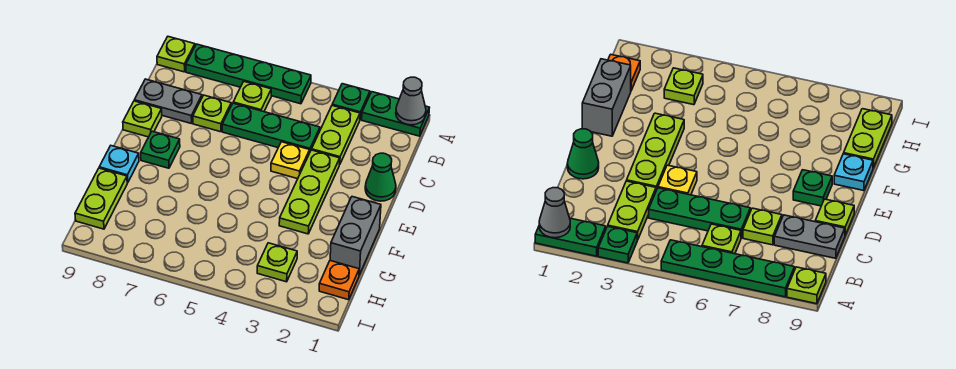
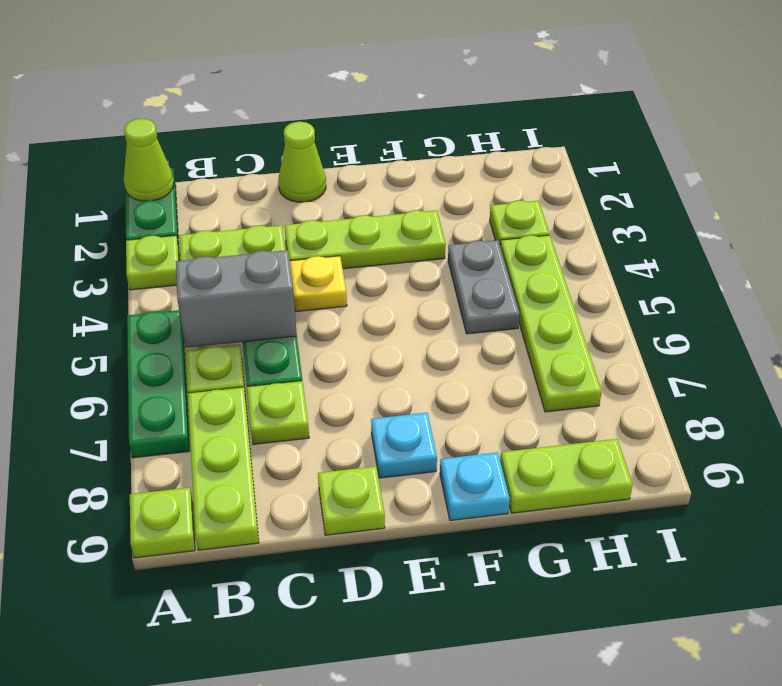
grey cone A1 level 2 -> lime cone A1 level 2
green plate A3 level 1 -> lime plate A3 level 1
green plate A5:A8 level 1 -> green plate A5:A7 level 1
none -> lime plate B7:B9 level 1
grey plate C8:C9 level 1 -> grey plate G4:G5 level 1
green cone D1 level 1 -> lime cone D1 level 1
green plate E8 level 1 -> cyan plate E8 level 1
grey brick F1:G1 level 1 -> grey brick B5:C5 level 2
orange plate H1 level 1 -> none
none -> lime plate H4:H7 level 1

